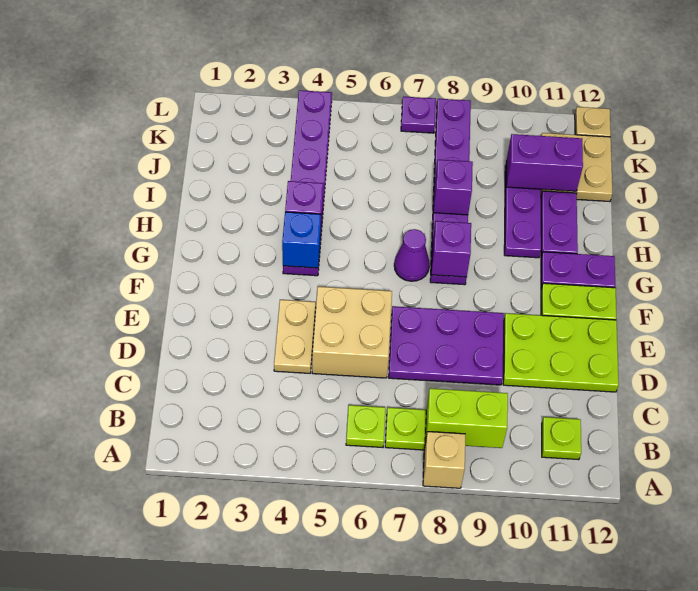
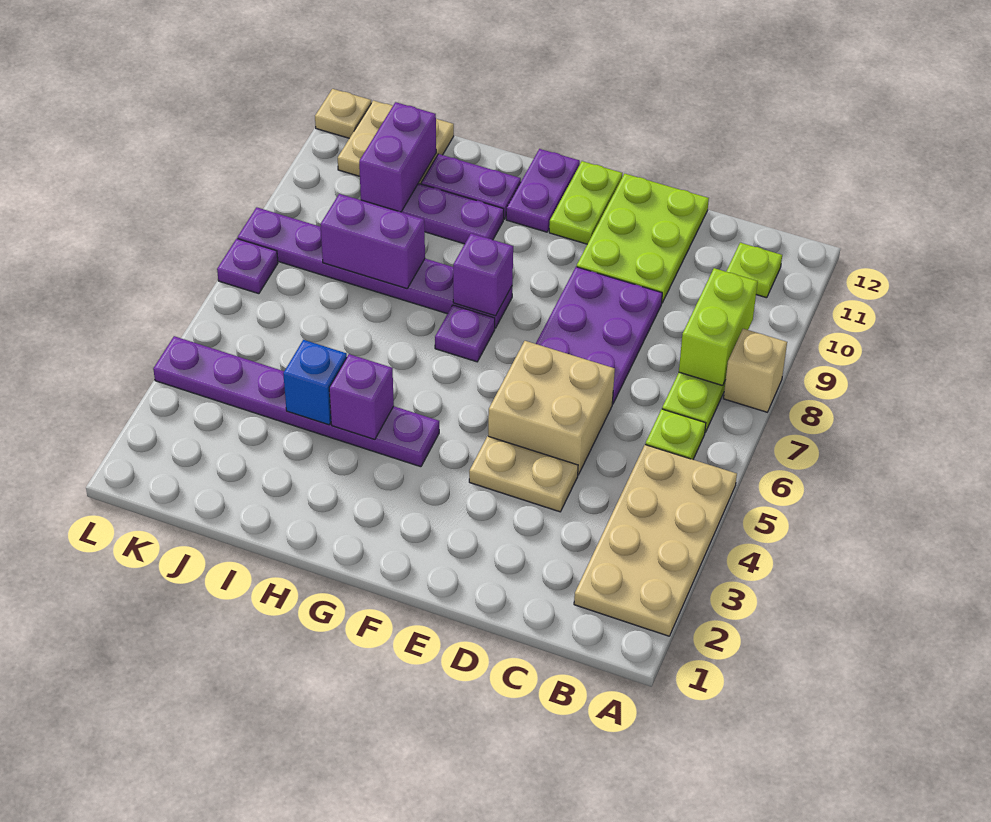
none -> tan plate A2:B5 level 1
blue brick G4 level 2 -> blue brick I4 level 2
purple cone G7 level 1 -> purple plate G7 level 1
purple brick I8 level 2 -> purple brick I8:J8 level 2

